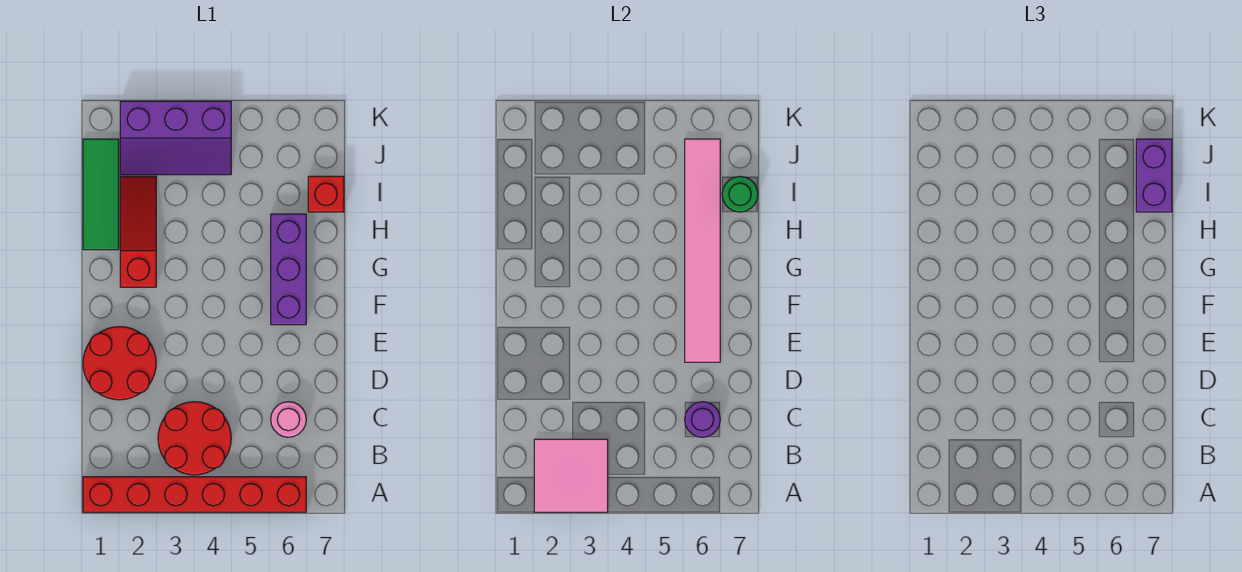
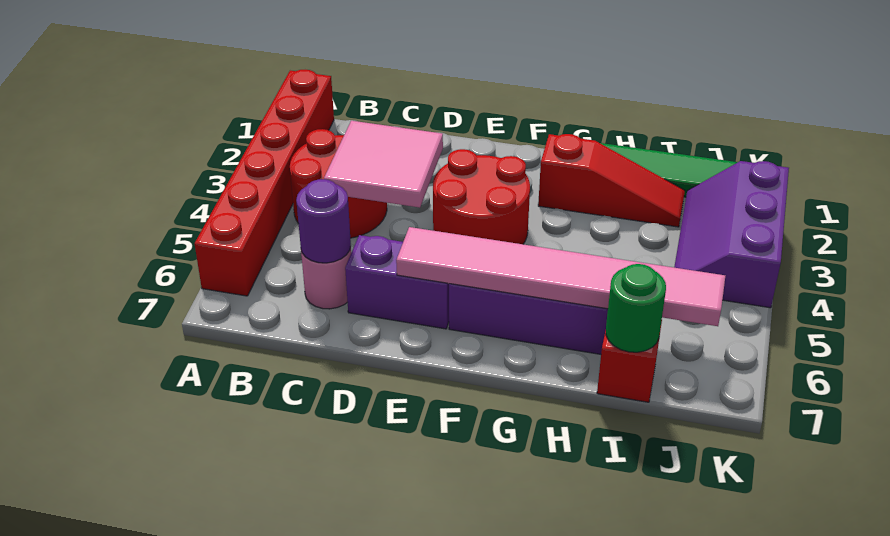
pink tile A2:B3 level 2 -> pink tile C3:D4 level 2
red round brick D1:E2 level 1 -> red round brick E3:F4 level 1
purple brick I7:J7 level 3 -> purple brick D6:E6 level 1

